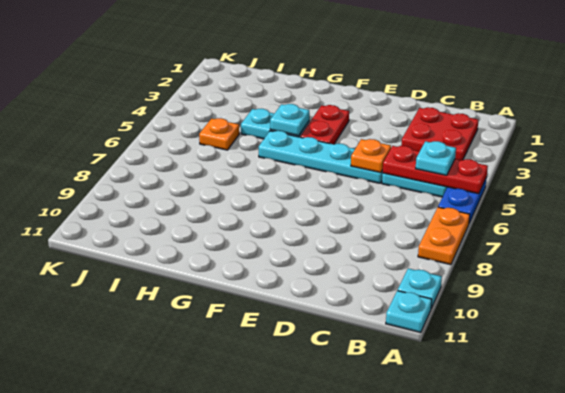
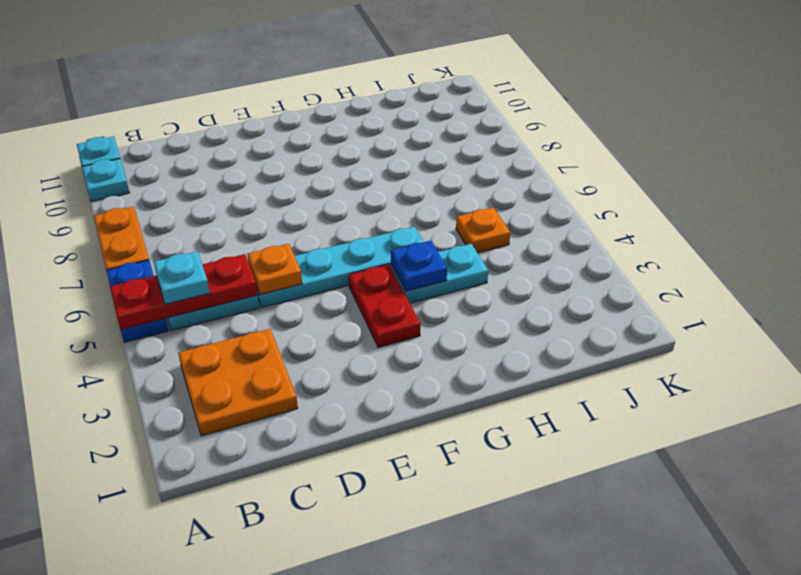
red plate B2:C3 level 1 -> orange plate B2:C3 level 1
cyan plate G4 level 2 -> blue plate G4 level 2

